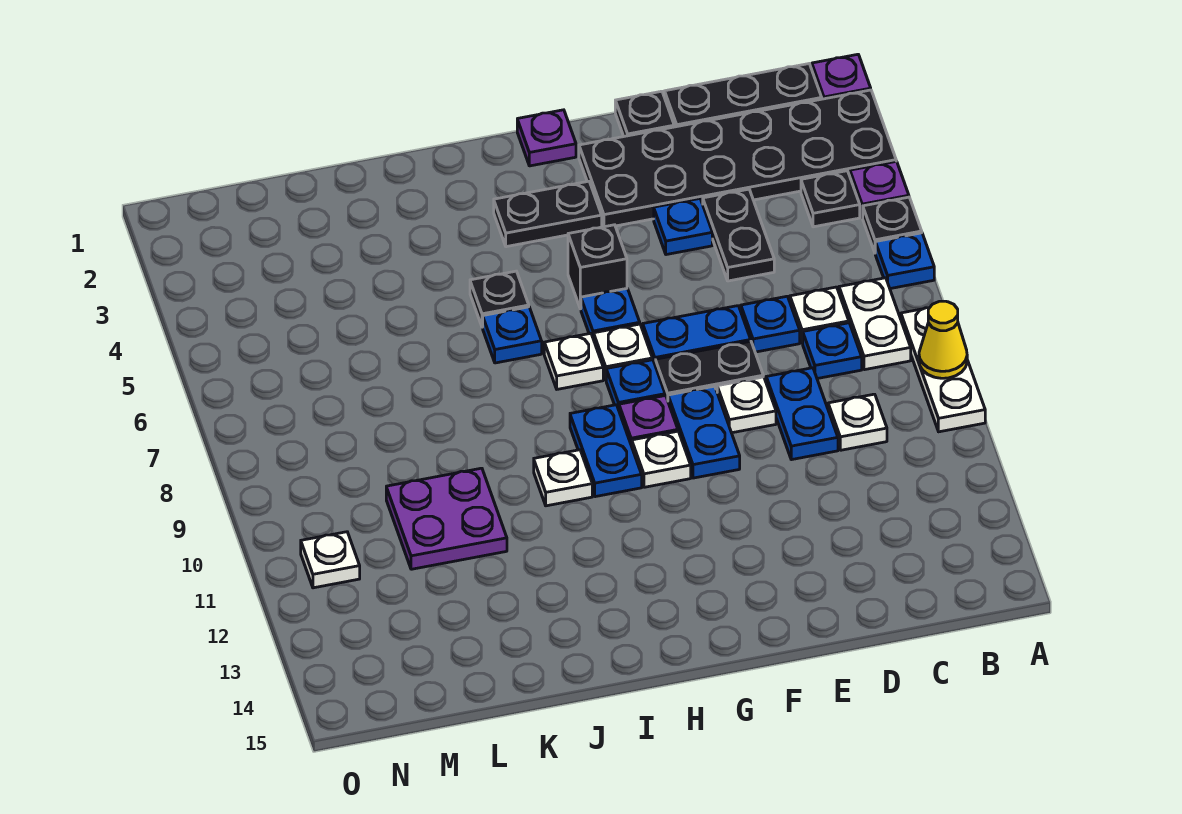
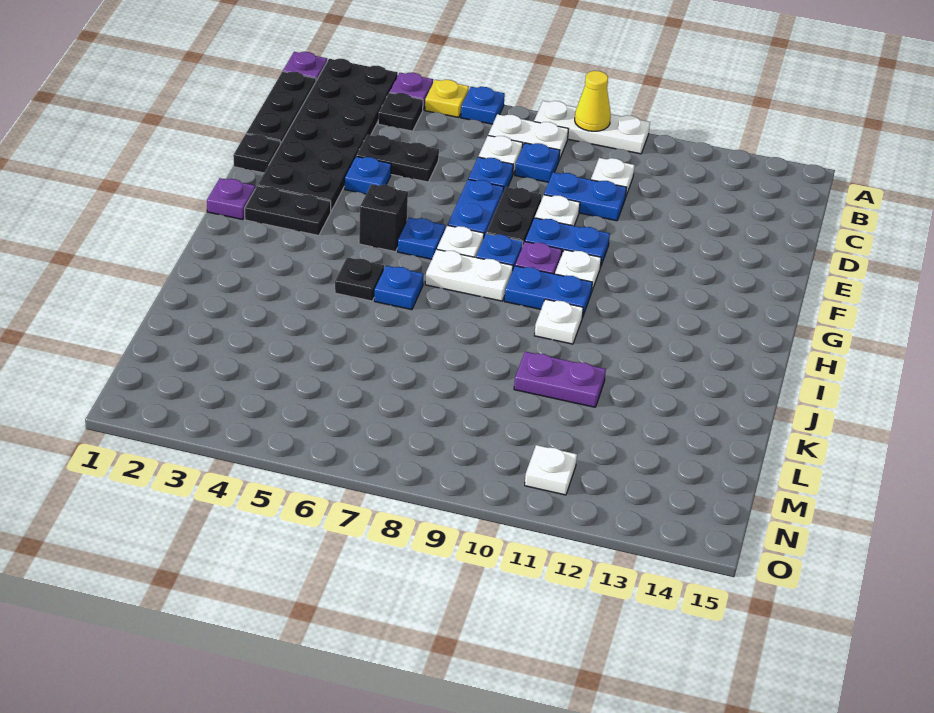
black plate A5 level 1 -> yellow plate A5 level 1
black plate G3:H3 level 1 -> black plate G2:G3 level 1
white plate H7 level 1 -> white plate H7:H8 level 1
purple plate K10:L11 level 1 -> purple plate K10:K11 level 1

